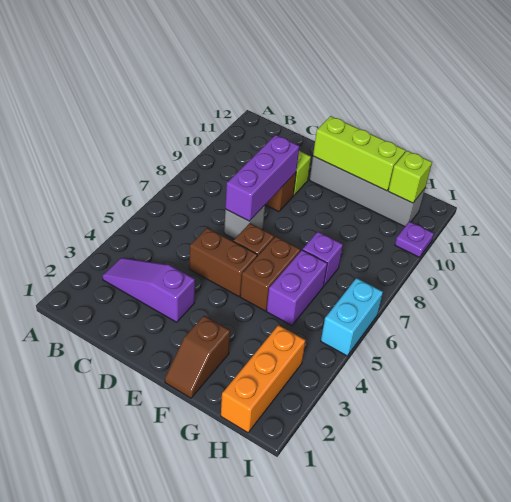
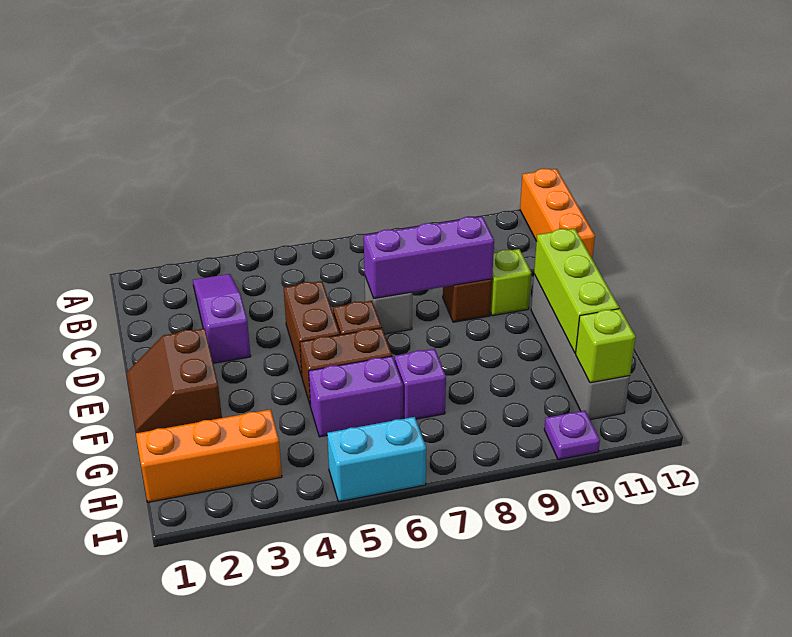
none -> orange brick A12:C12 level 1
brown slope F1:F2 level 1 top 2 -> brown slope E1:F2 level 1 top 2

